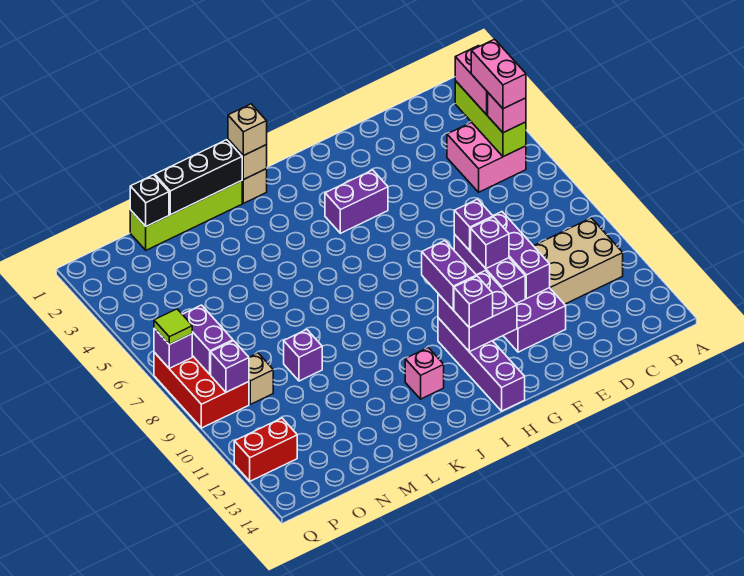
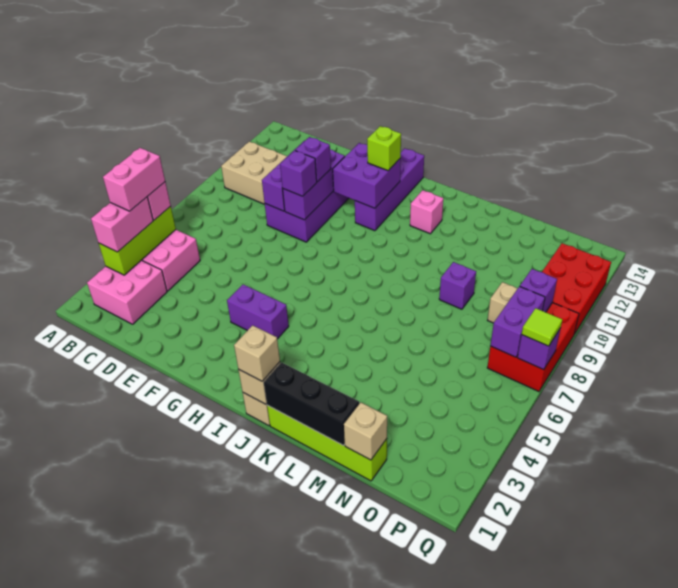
none -> pink brick B2:C3 level 1
purple brick H10:H11 level 3 -> none
purple brick H12 level 3 -> lime brick H12 level 3
black brick N1 level 2 -> tan brick N1 level 2
red brick P12:Q12 level 1 -> red brick P10:Q12 level 1

